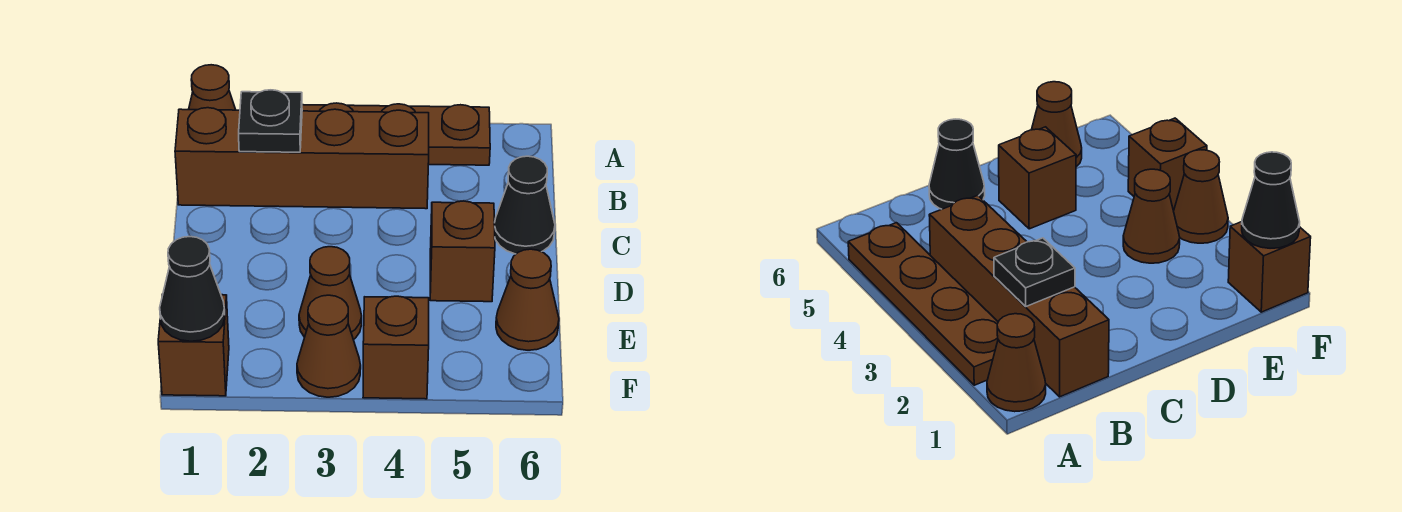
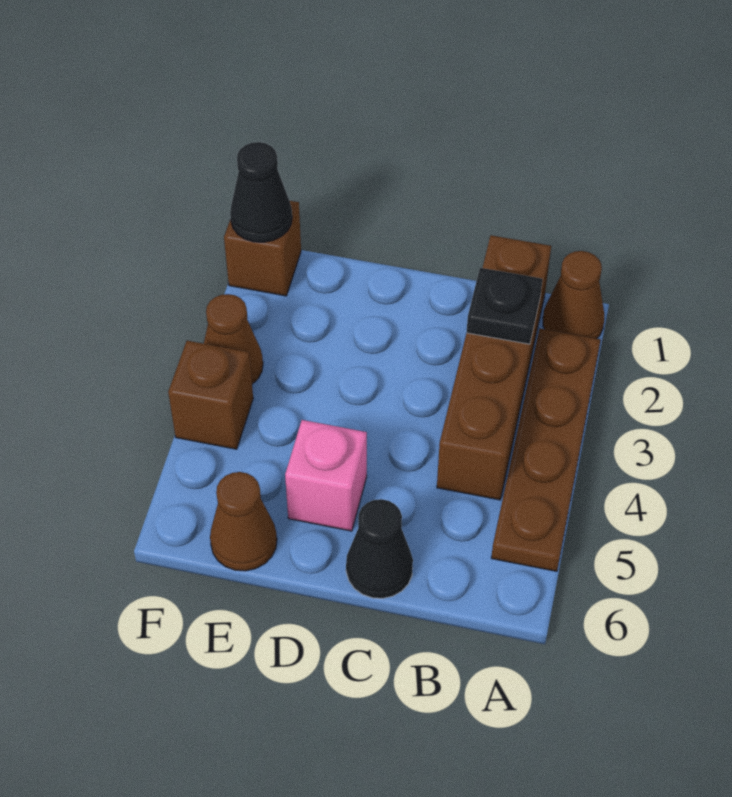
brown brick D5 level 1 -> pink brick D5 level 1
brown cone E3 level 1 -> none

